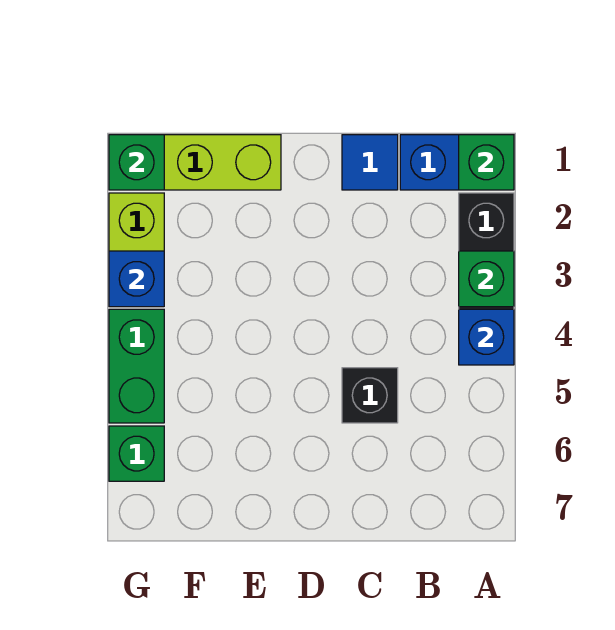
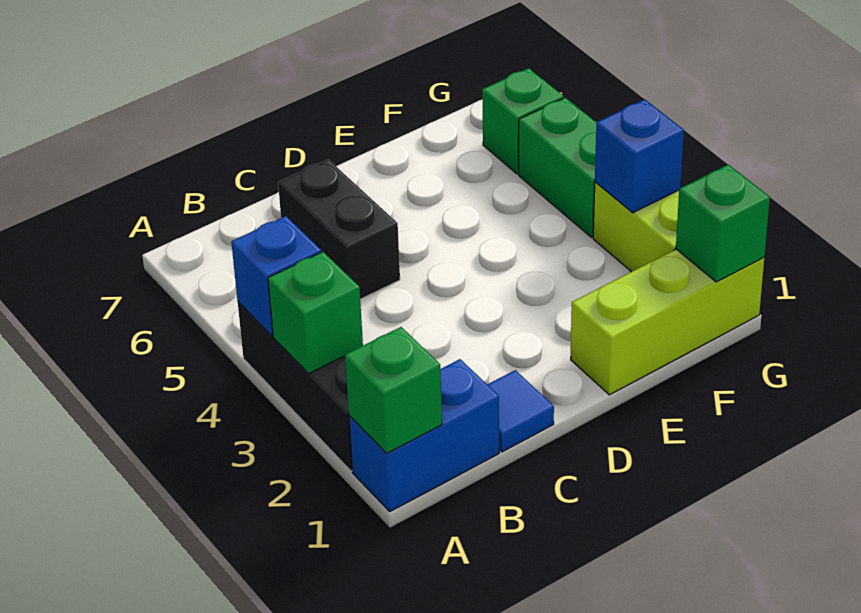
black brick C5 level 1 -> black brick C5:C6 level 1

